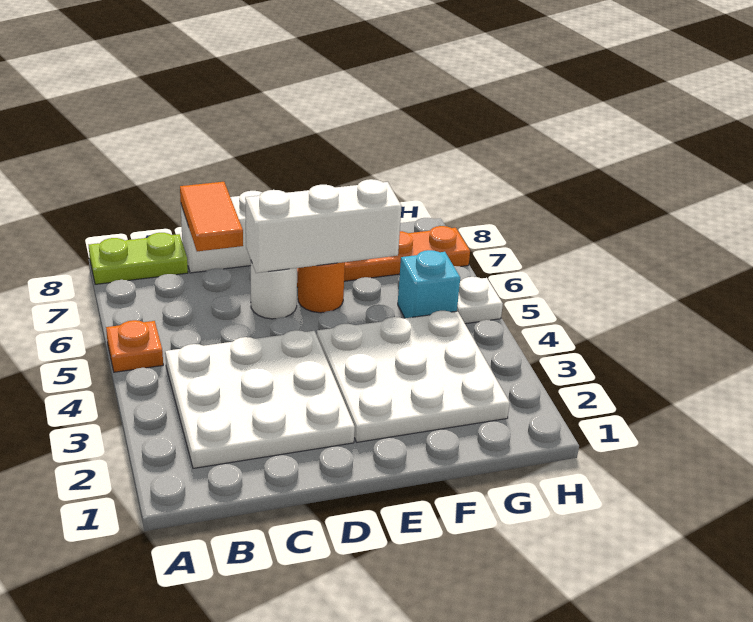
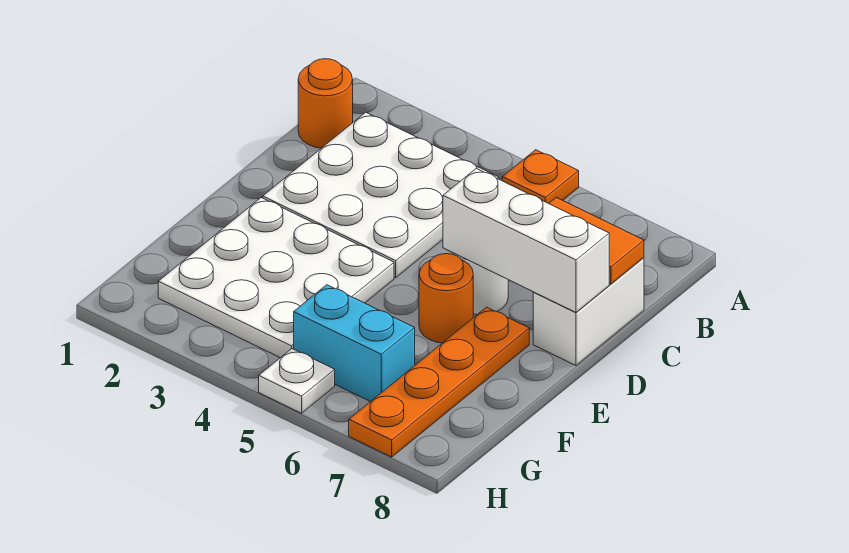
lime plate A8:B8 level 1 -> none
none -> orange round brick B1 level 1
white brick D6:F6 level 2 -> white brick D6:D8 level 2
cyan brick G5 level 1 -> cyan brick G5:G6 level 1

